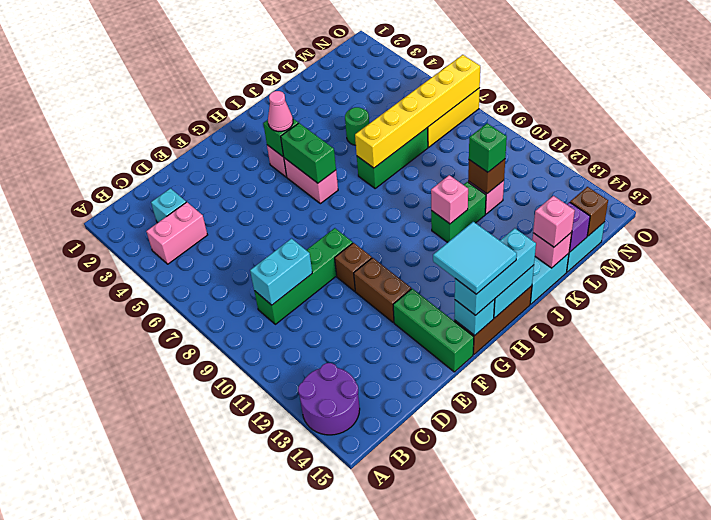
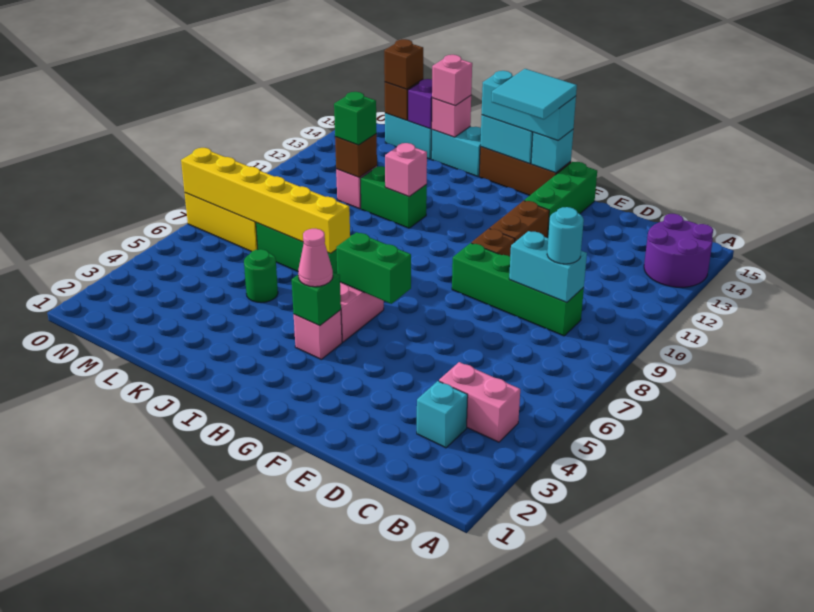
none -> cyan round brick C9 level 3
green brick H5:H6 level 2 -> green brick G6:H6 level 2
none -> brown brick M15 level 3

